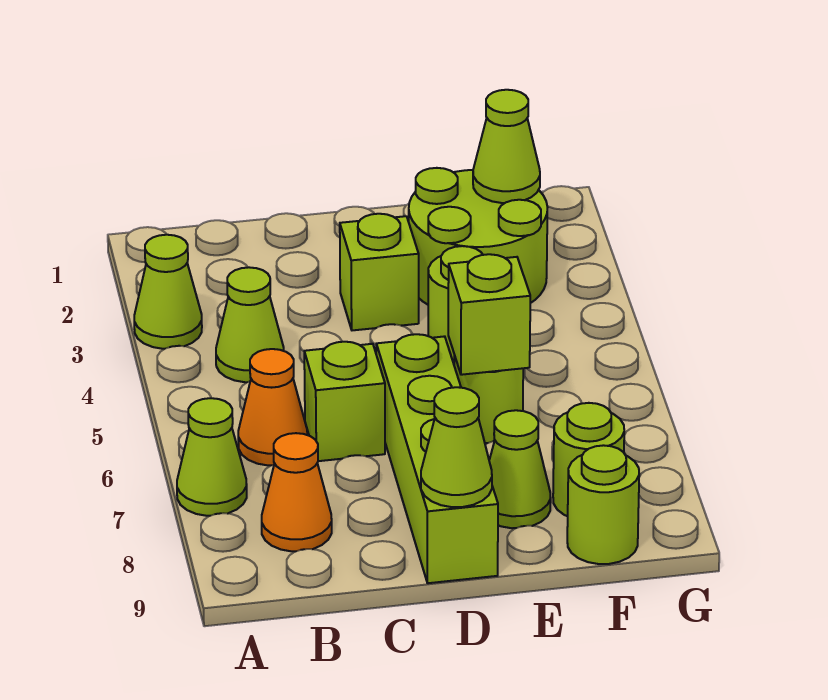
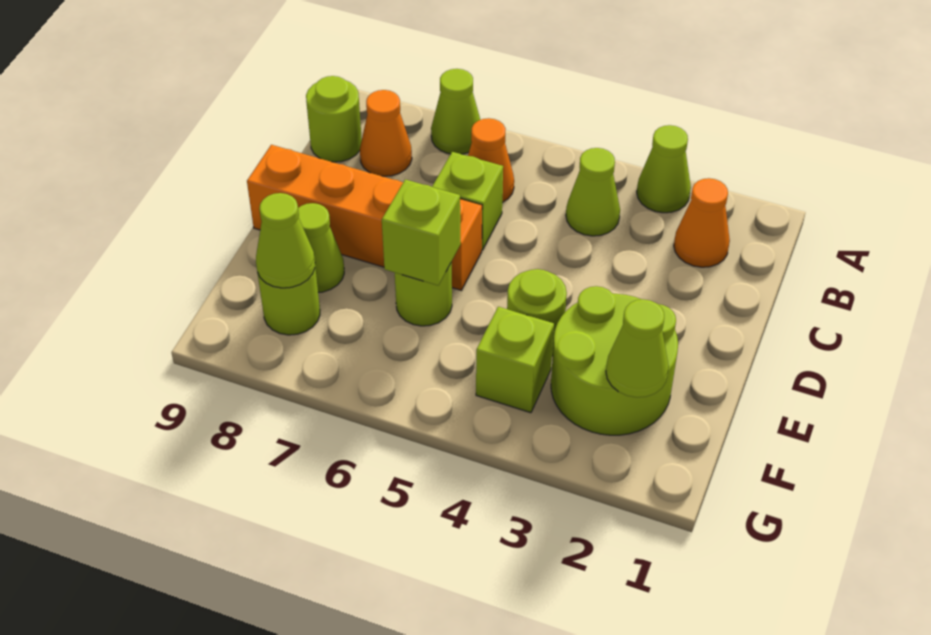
none -> orange cone B2 level 1
lime brick D3 level 1 -> lime brick F4 level 1
lime brick D6:D9 level 1 -> orange brick D6:D9 level 1
lime cone D9 level 2 -> lime cone F8 level 2
lime round brick F9 level 1 -> lime round brick B9 level 1

